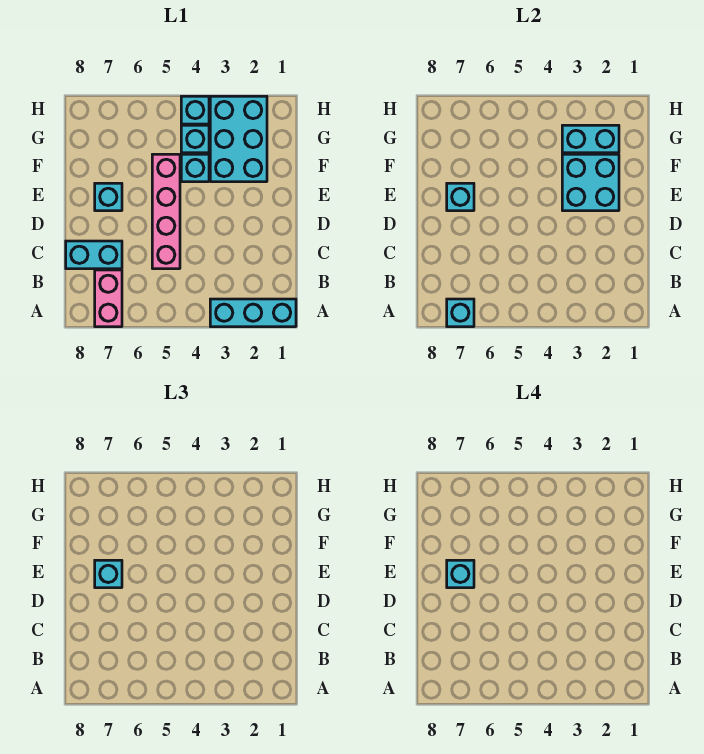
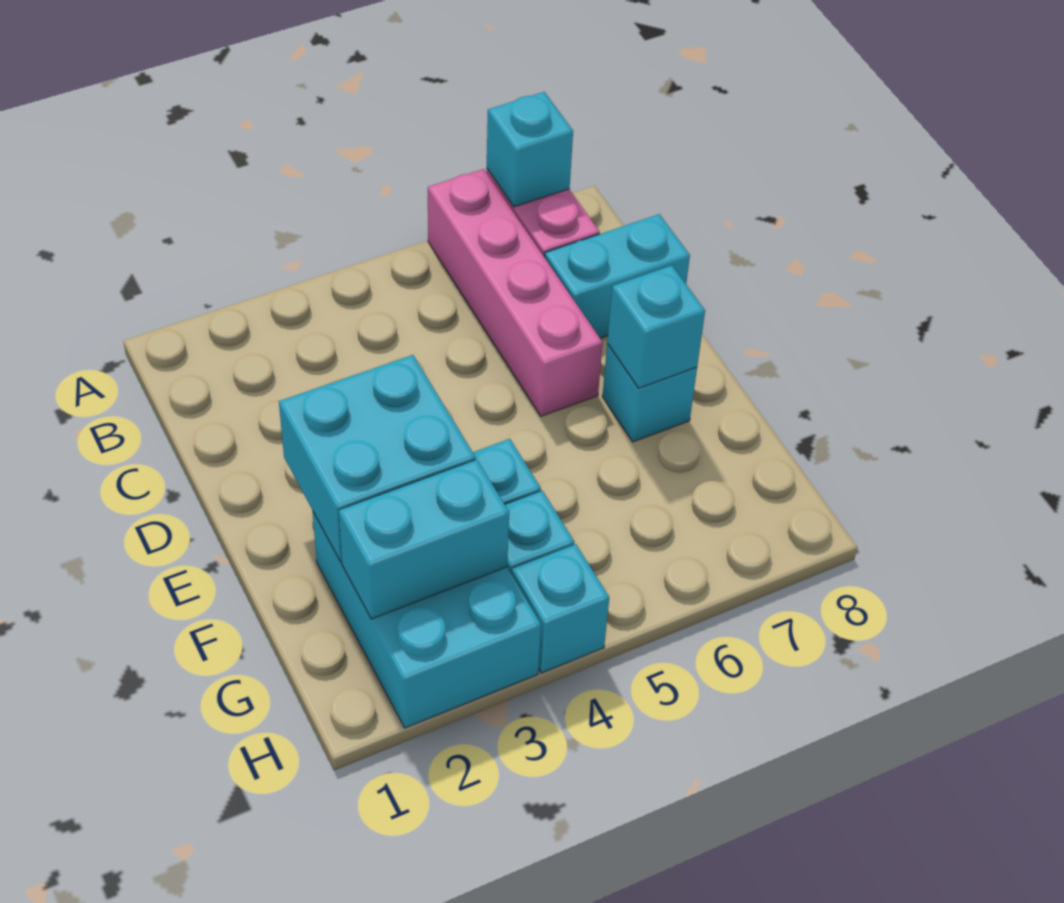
cyan brick A1:A3 level 1 -> none
pink brick C5:F5 level 1 -> pink brick A6:D6 level 1
cyan brick E7 level 3 -> none
cyan brick E7 level 4 -> none

